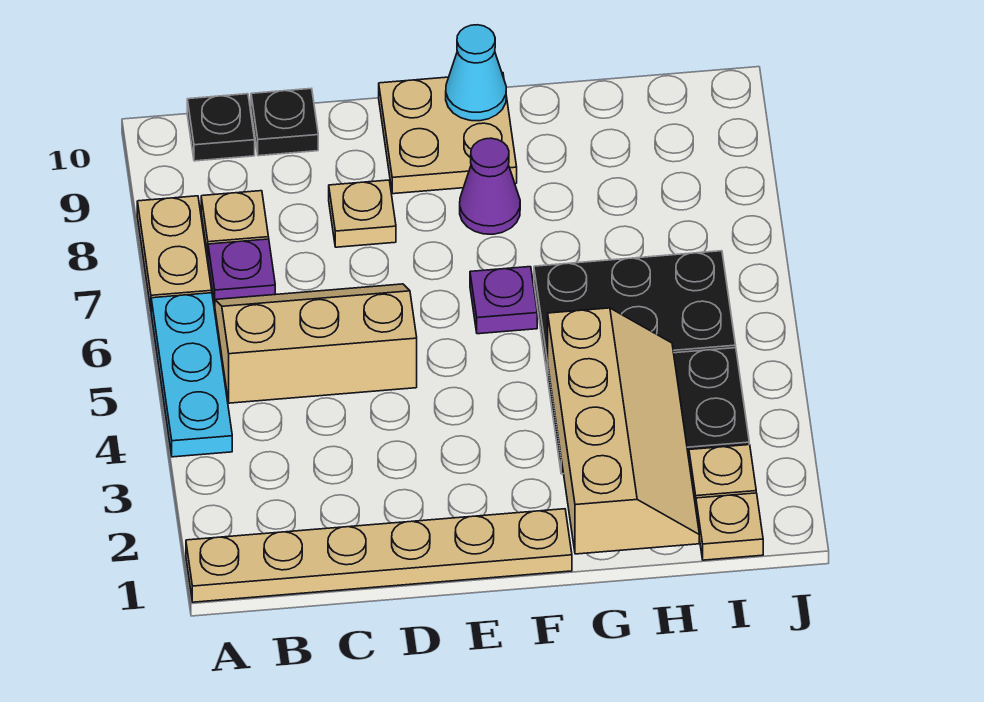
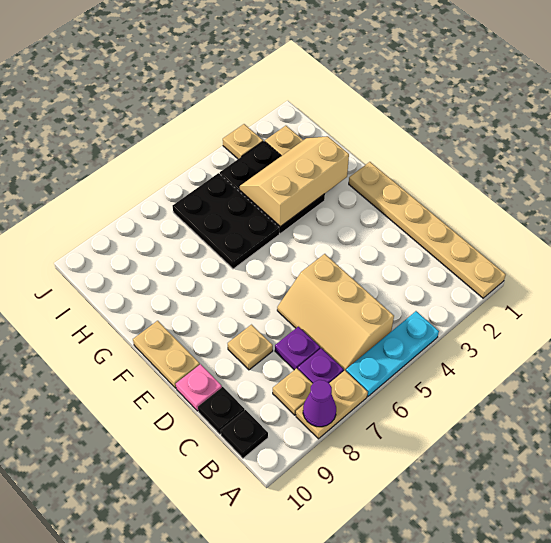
none -> pink plate D10 level 1
tan plate E9:F10 level 1 -> tan plate E10:F10 level 1
purple plate F6 level 1 -> purple plate C7 level 1
purple cone F8 level 1 -> purple cone A8 level 2
cyan cone F10 level 2 -> none
tan slope G1:H4 level 2 top G -> tan slope G2:H4 level 2 top G
tan plate I1 level 1 -> tan plate J3 level 1

